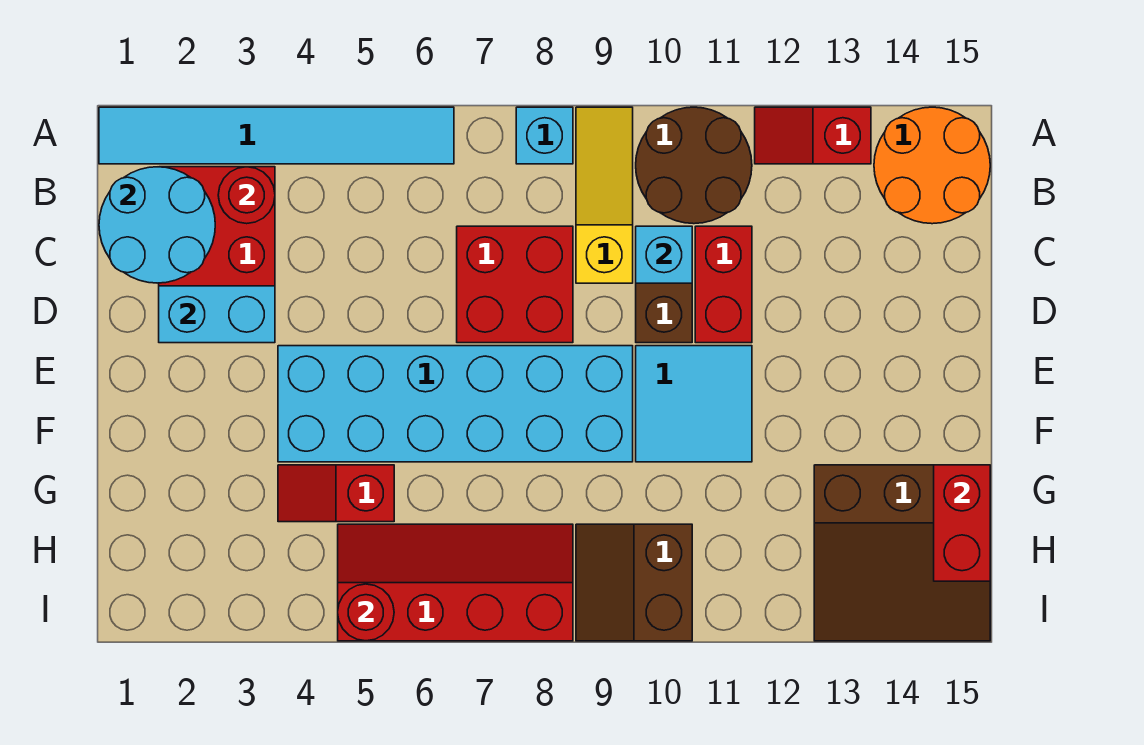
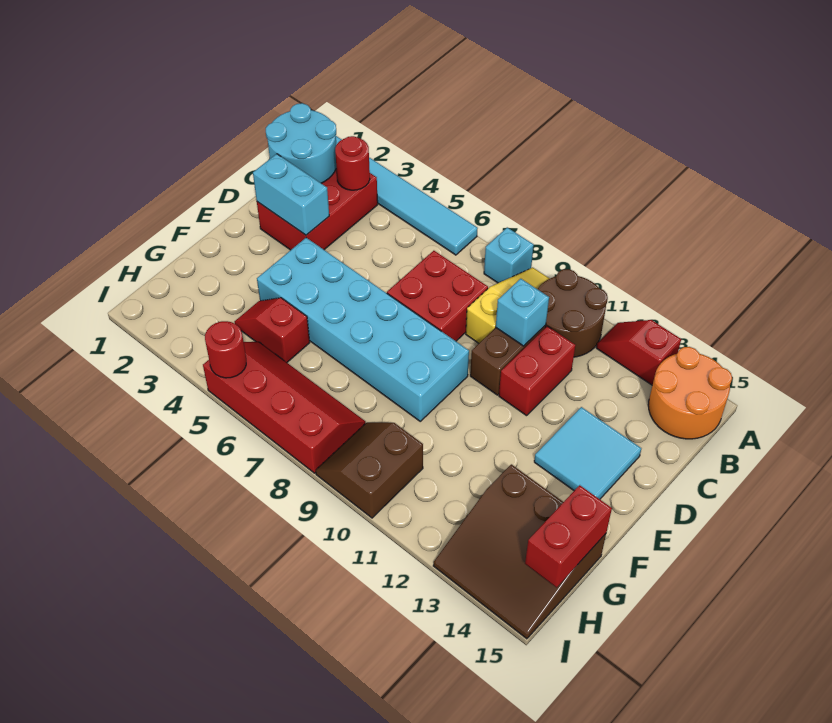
cyan tile E10:F11 level 1 -> cyan tile D13:E14 level 1

